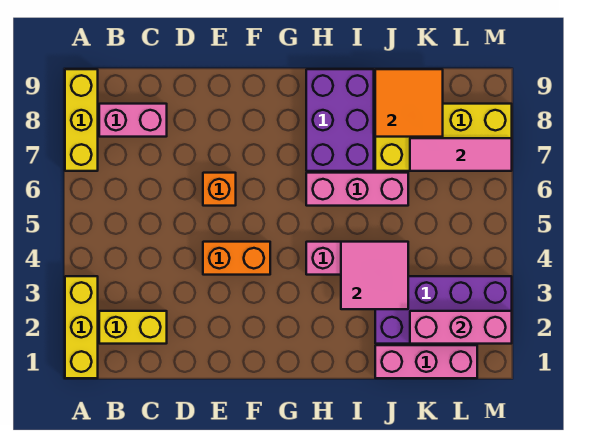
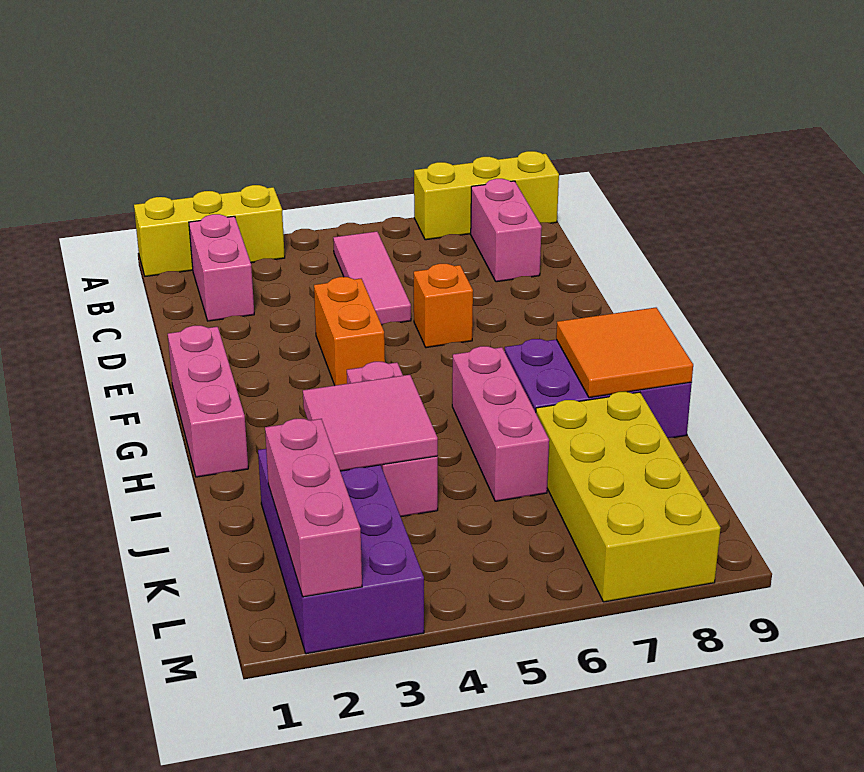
yellow brick B2:C2 level 1 -> pink brick B2:C2 level 1
pink brick J1:L1 level 1 -> pink brick F1:H1 level 1
orange tile J8:K9 level 2 -> orange tile H8:I9 level 2
pink tile K7:M7 level 2 -> pink tile B5:D5 level 1

